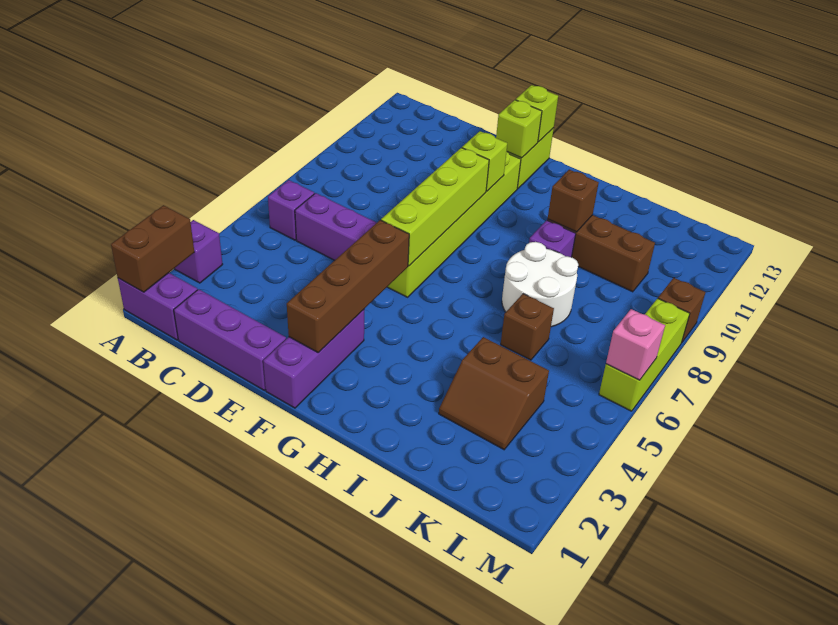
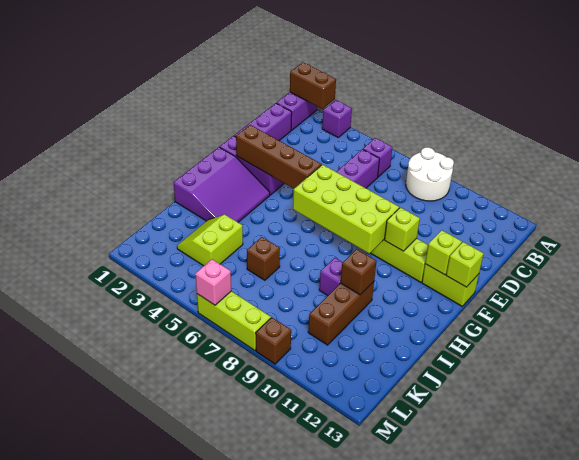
lime brick F6:F9 level 2 -> lime brick F6:G9 level 2
none -> purple slope G1:I3 level 1 top 1
white round brick I7:J8 level 1 -> white round brick A8:B9 level 1
brown slope J3:K4 level 1 top 4 -> lime slope J3:K4 level 1 top 4

